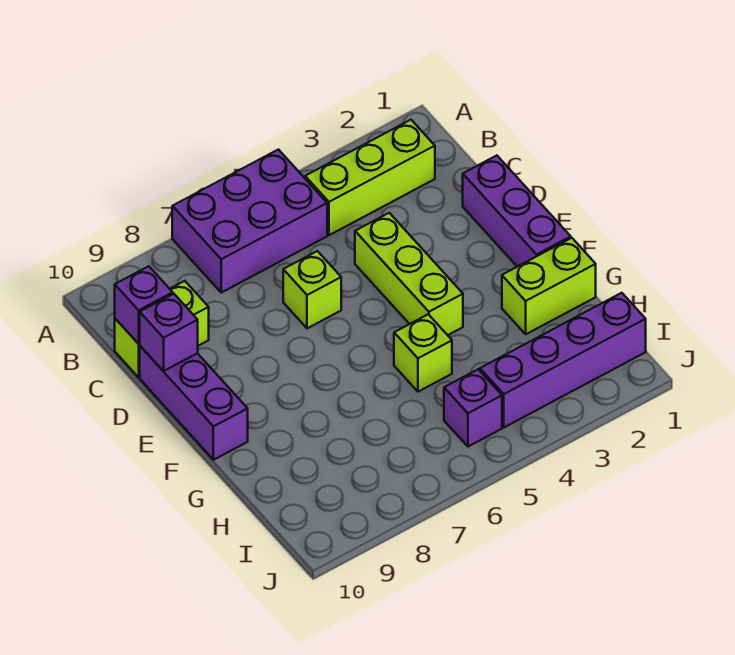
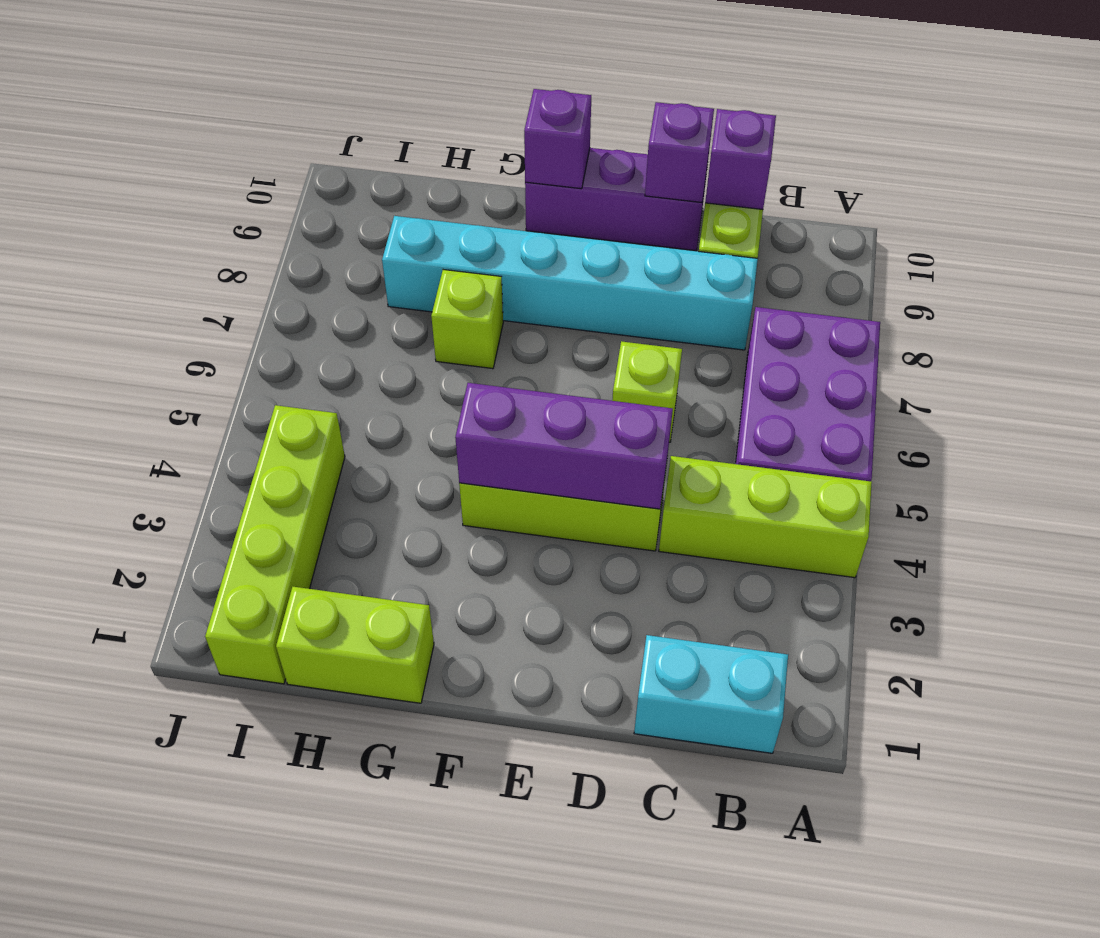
none -> cyan brick B1:C1 level 1
lime brick B2:B4 level 1 -> lime brick A4:C4 level 1
none -> cyan brick C8:H8 level 1
purple brick D1:F1 level 1 -> purple brick D4:F4 level 2
lime brick G1:G2 level 1 -> lime brick G1:H1 level 1
lime brick G5 level 1 -> lime brick G7 level 1
purple brick I1:I4 level 1 -> lime brick I1:I4 level 1
purple brick I5 level 1 -> purple brick F10 level 2

